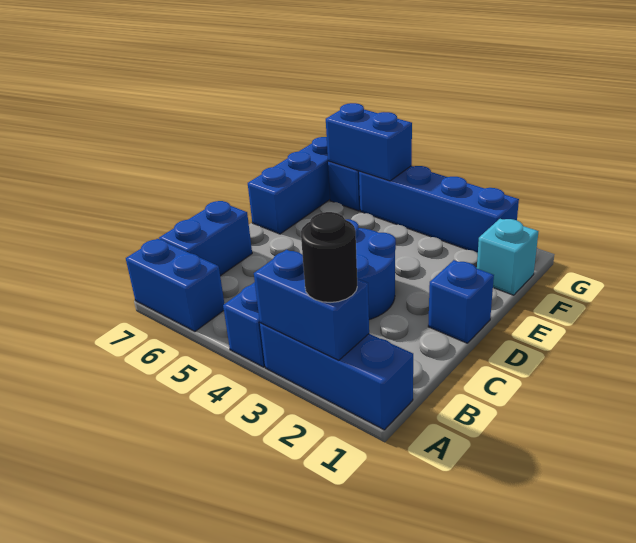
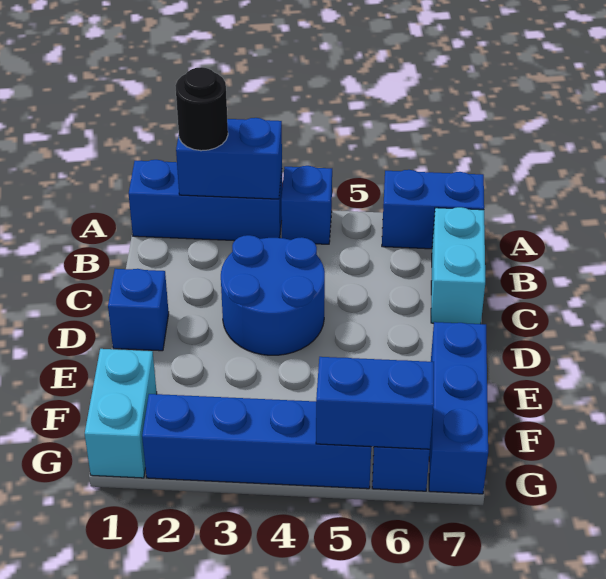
blue brick B7:C7 level 1 -> cyan brick B7:C7 level 1
cyan brick F1 level 1 -> cyan brick F1:G1 level 1

